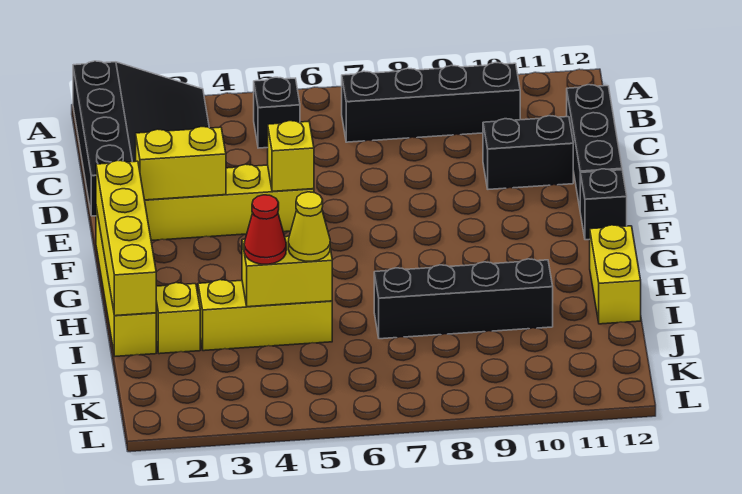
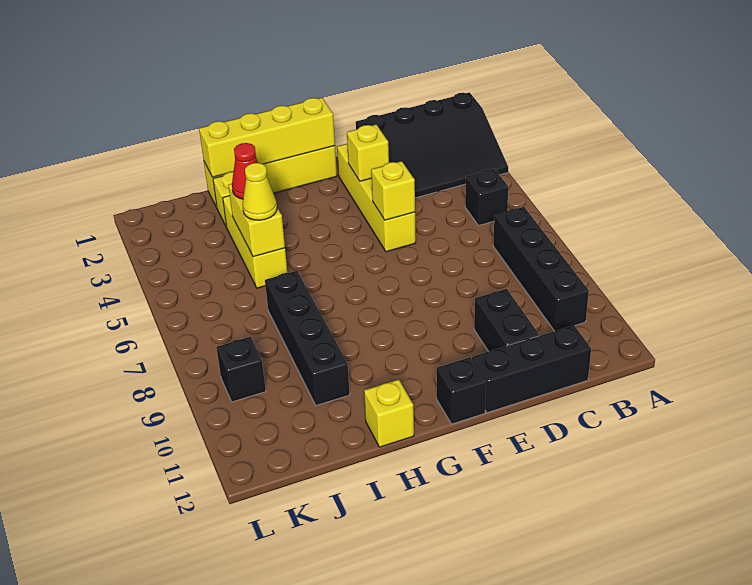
yellow brick E2:E3 level 2 -> yellow brick E3 level 2
yellow brick H12:I12 level 1 -> yellow brick H12 level 1
none -> black brick K9 level 1

